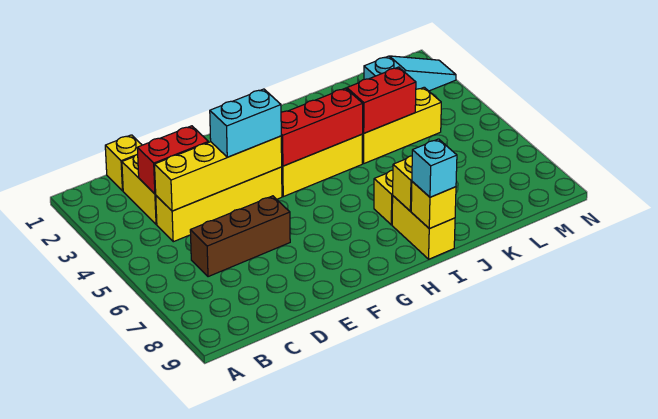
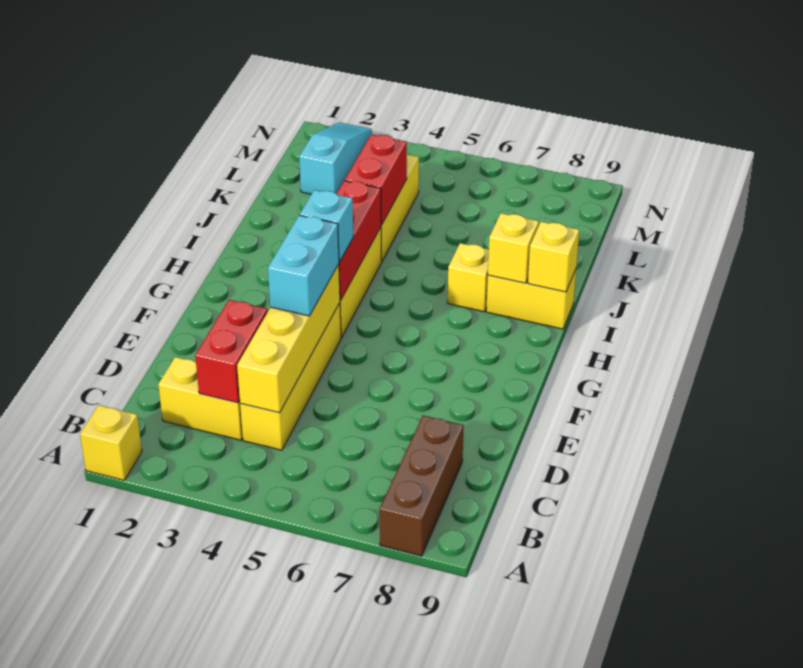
yellow brick C1 level 1 -> yellow brick A1 level 1
brown brick C6:E6 level 1 -> brown brick A8:C8 level 1
cyan brick I9 level 3 -> cyan brick G4 level 3

